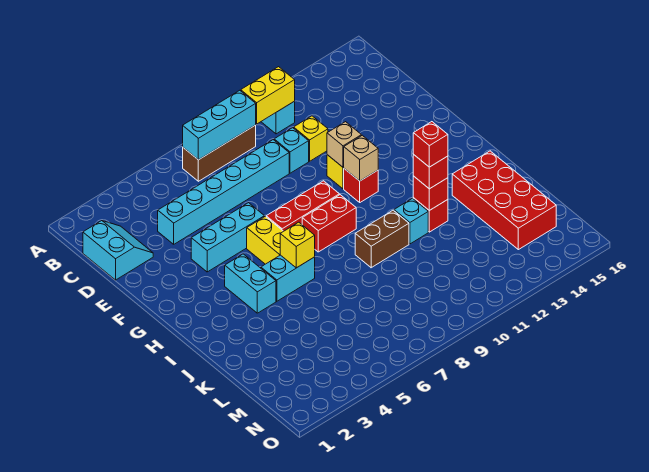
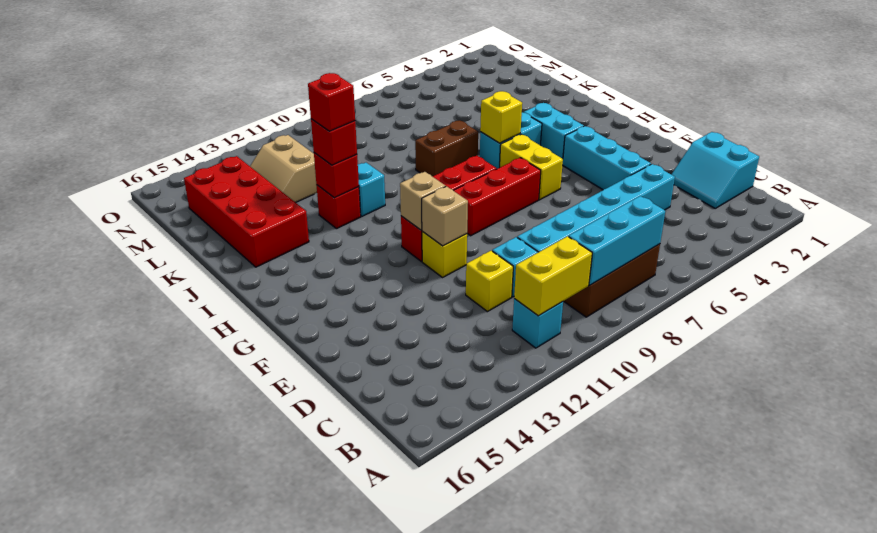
cyan brick F4:F6 level 1 -> cyan brick E4:G4 level 1
brown brick J9:J10 level 1 -> brown brick J7:J8 level 1
none -> tan slope L12:M13 level 1 top 12

